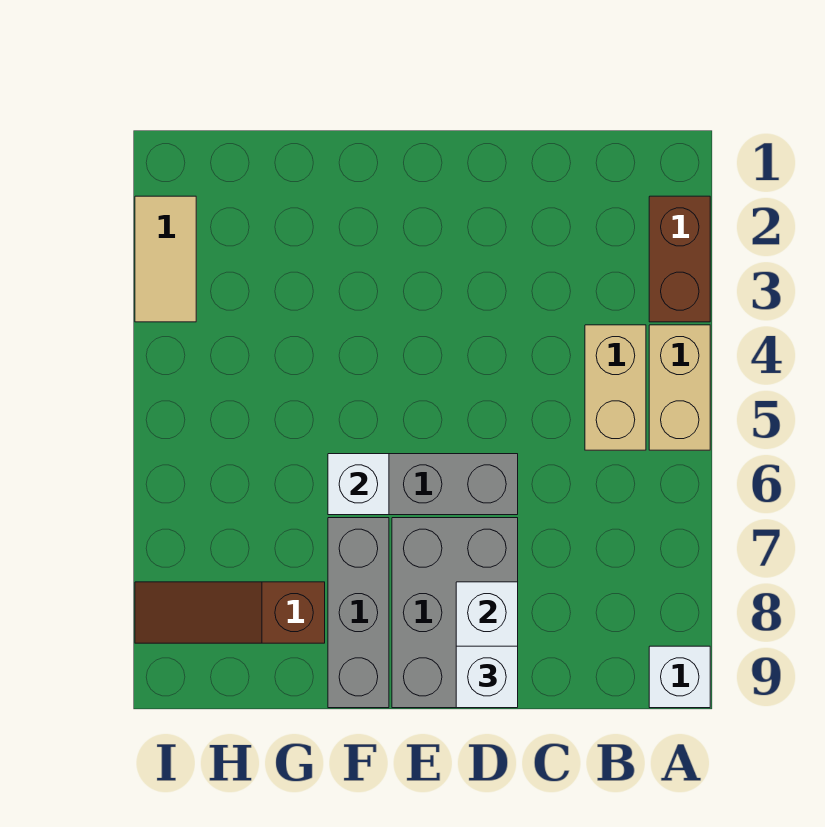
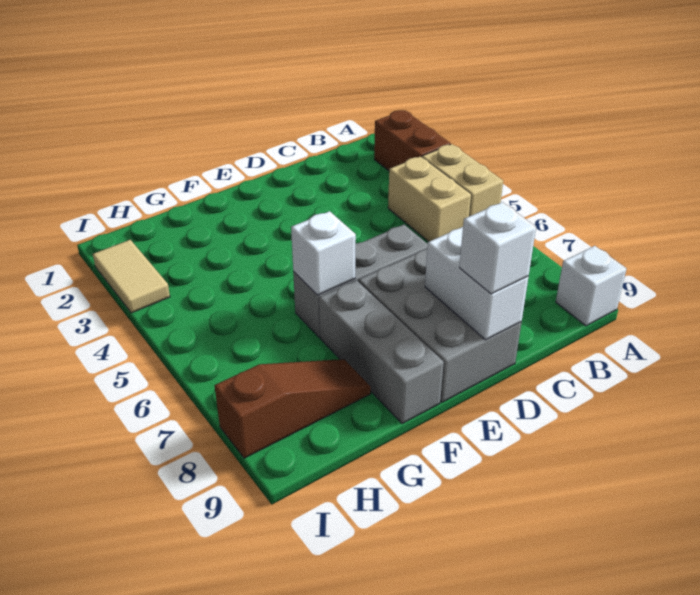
brown slope G8:I8 level 1 top G -> brown slope G8:I8 level 1 top I

